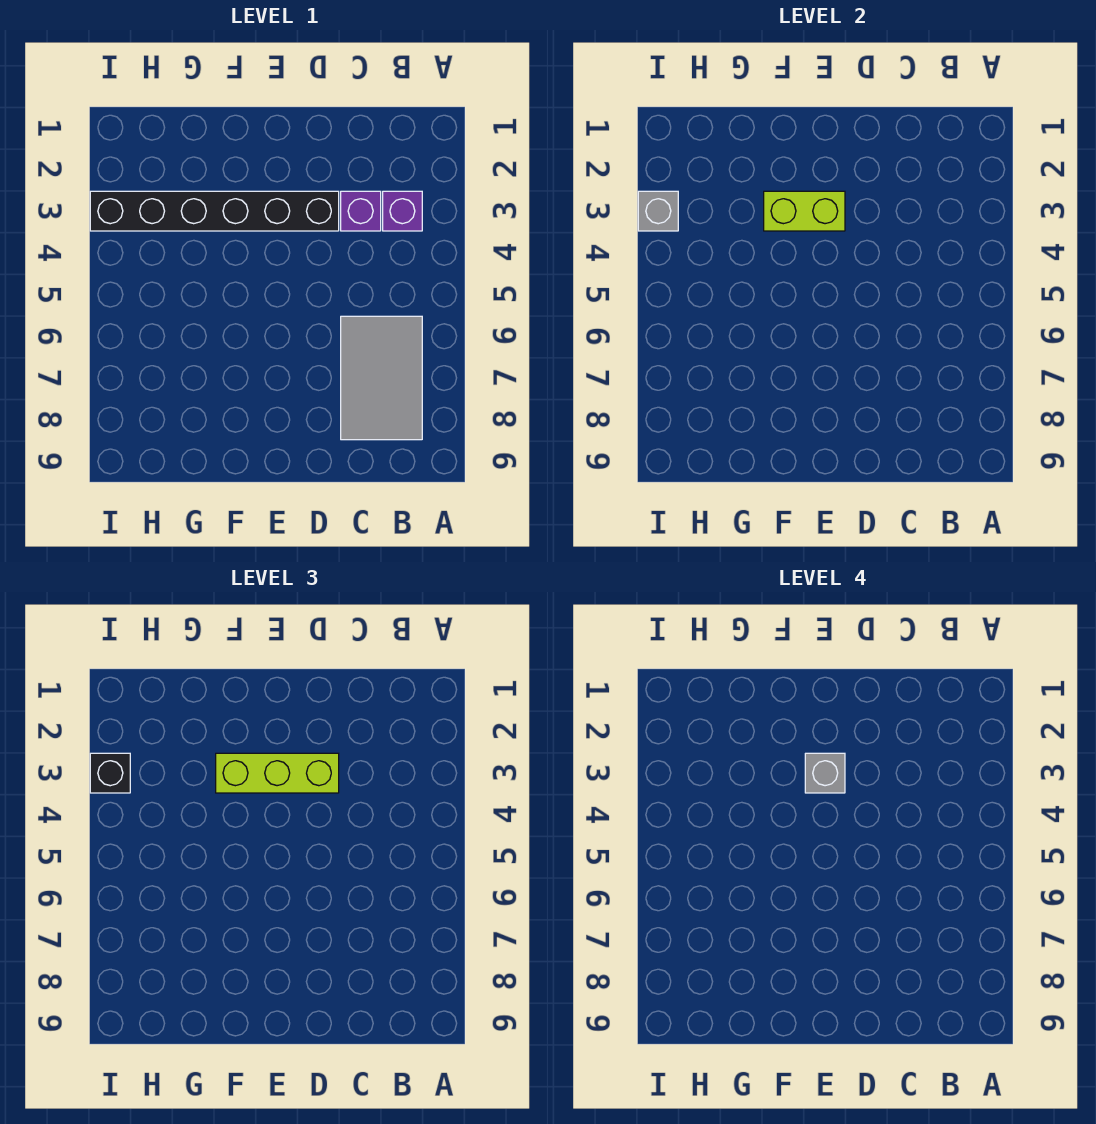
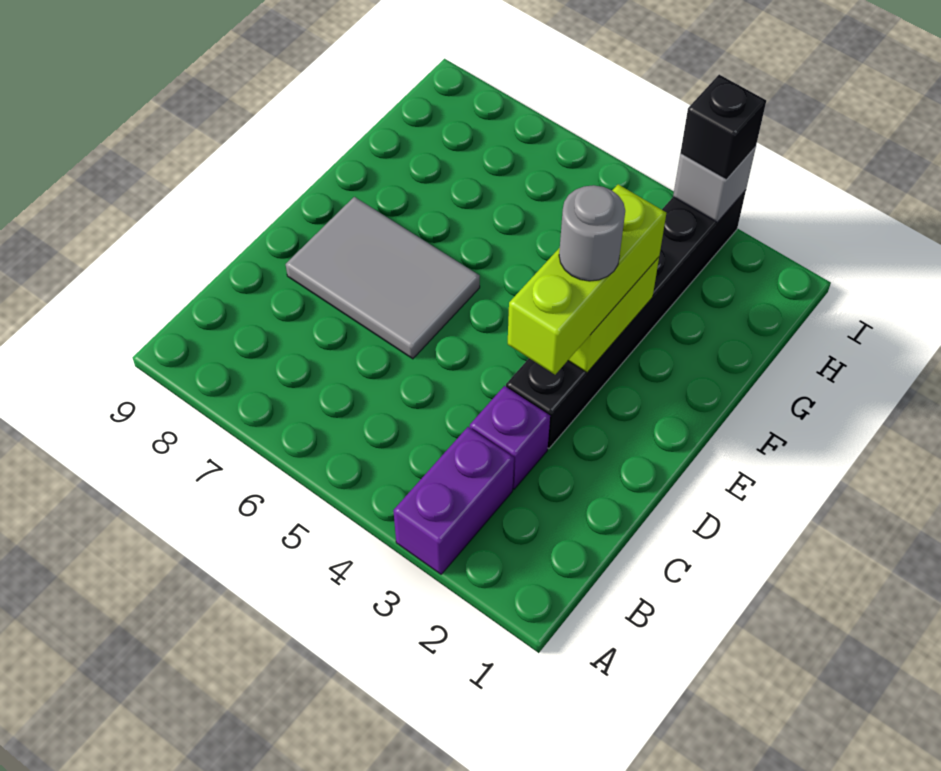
purple brick B3 level 1 -> purple brick A3:B3 level 1
grey tile B6:C8 level 1 -> grey tile D6:E8 level 1
grey brick E3 level 4 -> grey round brick E3 level 4

